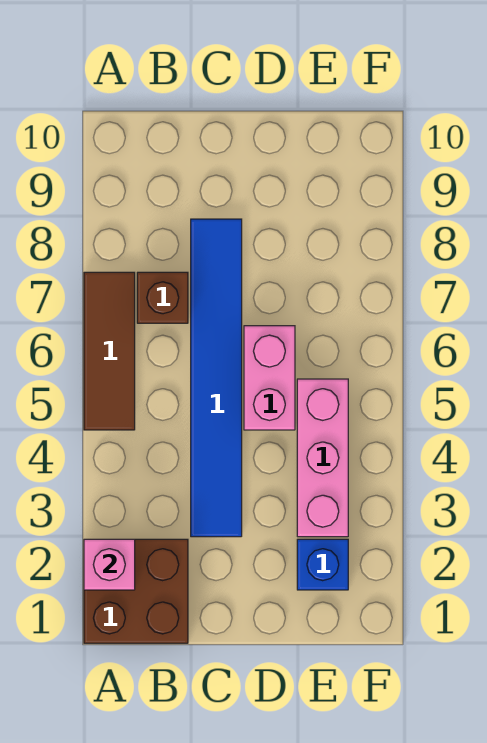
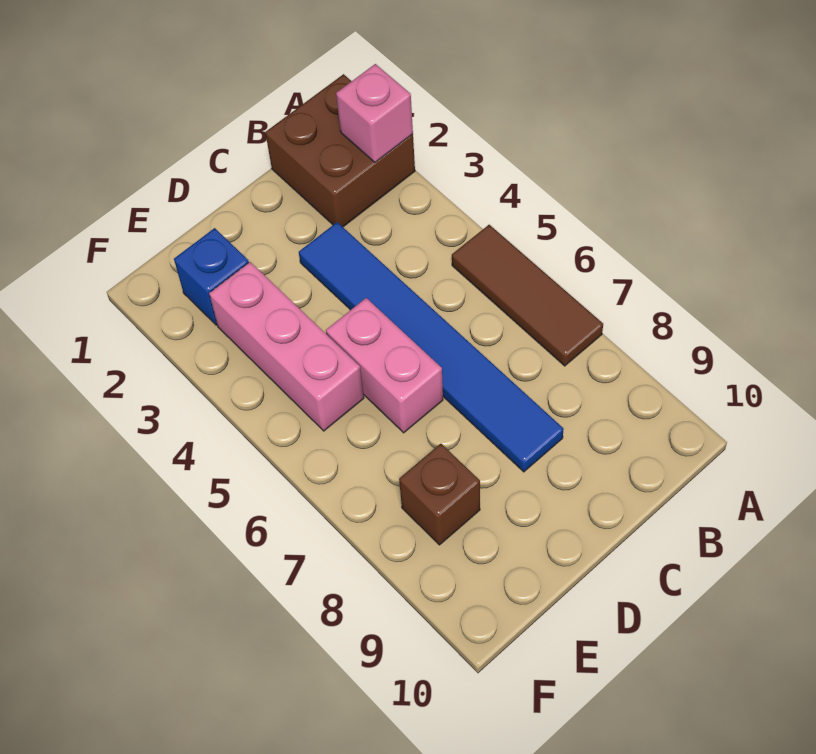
brown brick B7 level 1 -> brown brick E8 level 1

